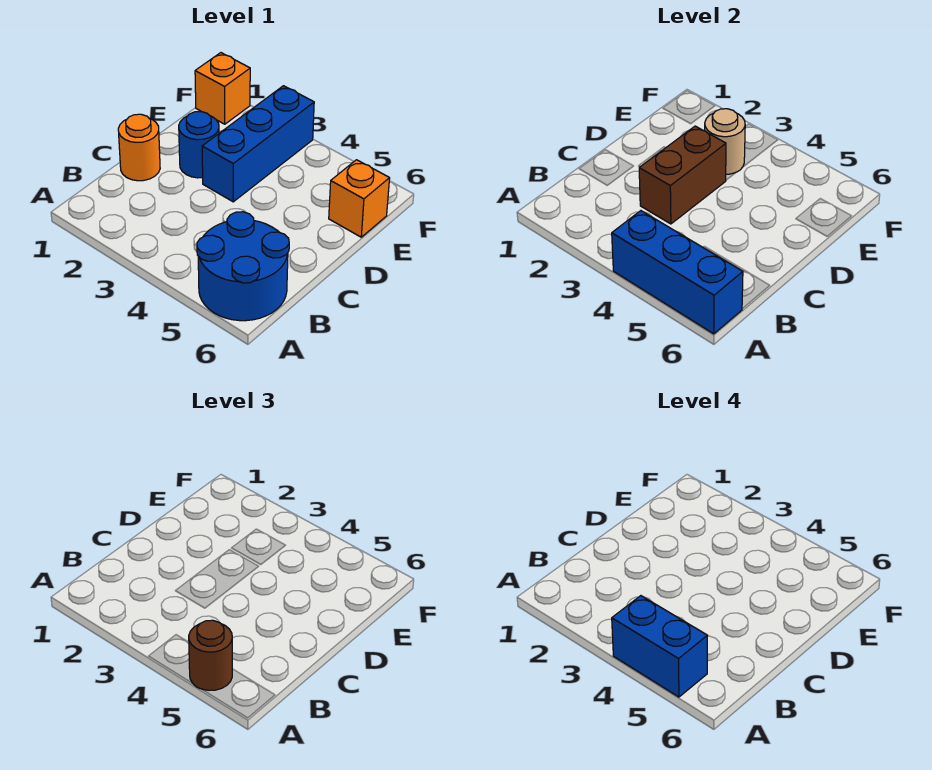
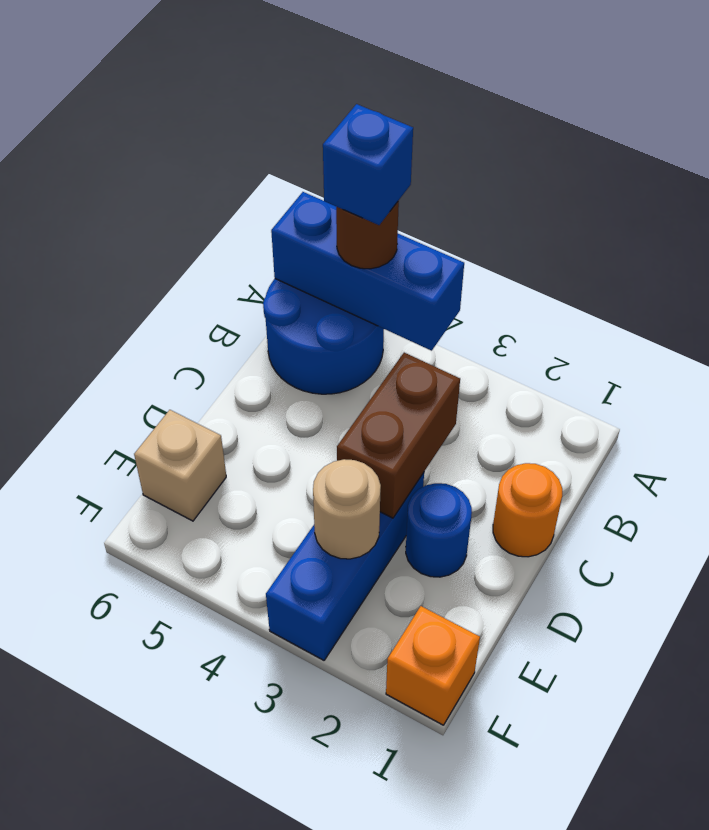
blue brick A4:A5 level 4 -> blue brick A5 level 4
orange brick E6 level 1 -> tan brick E6 level 1

